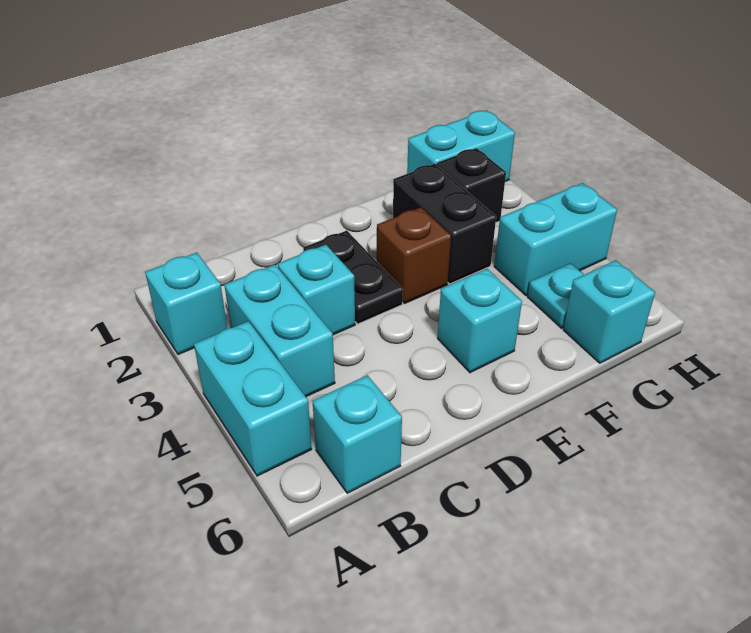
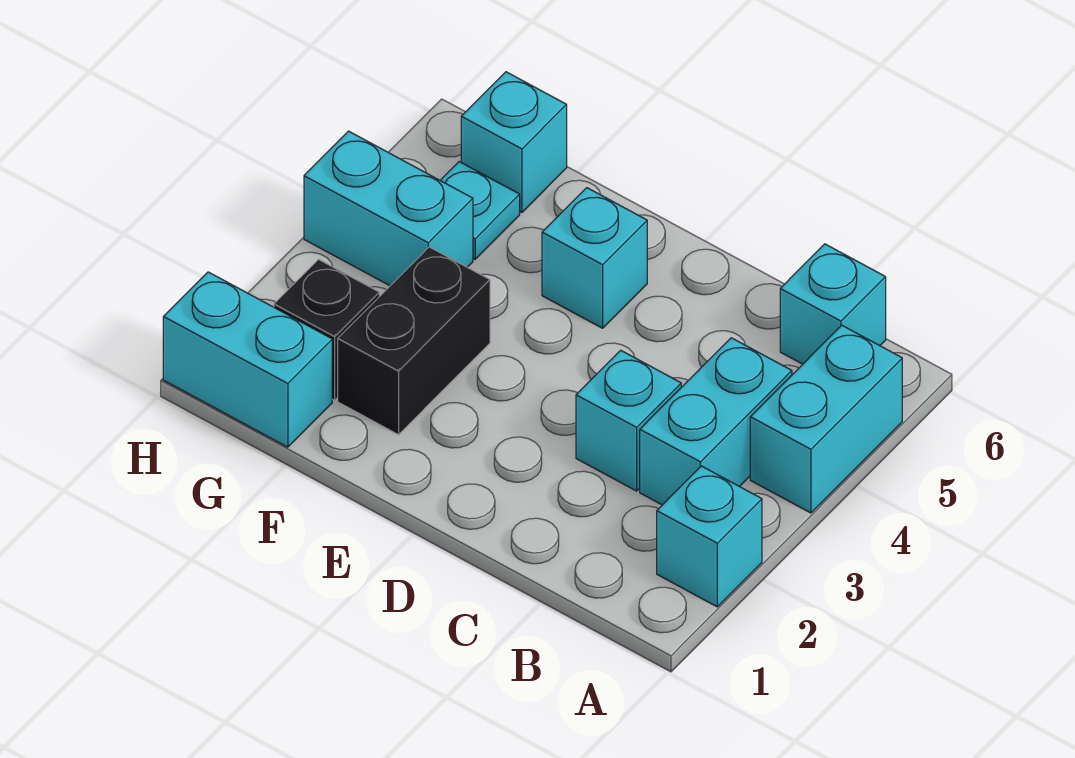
black plate D2:D3 level 1 -> none
brown brick E3 level 1 -> none

